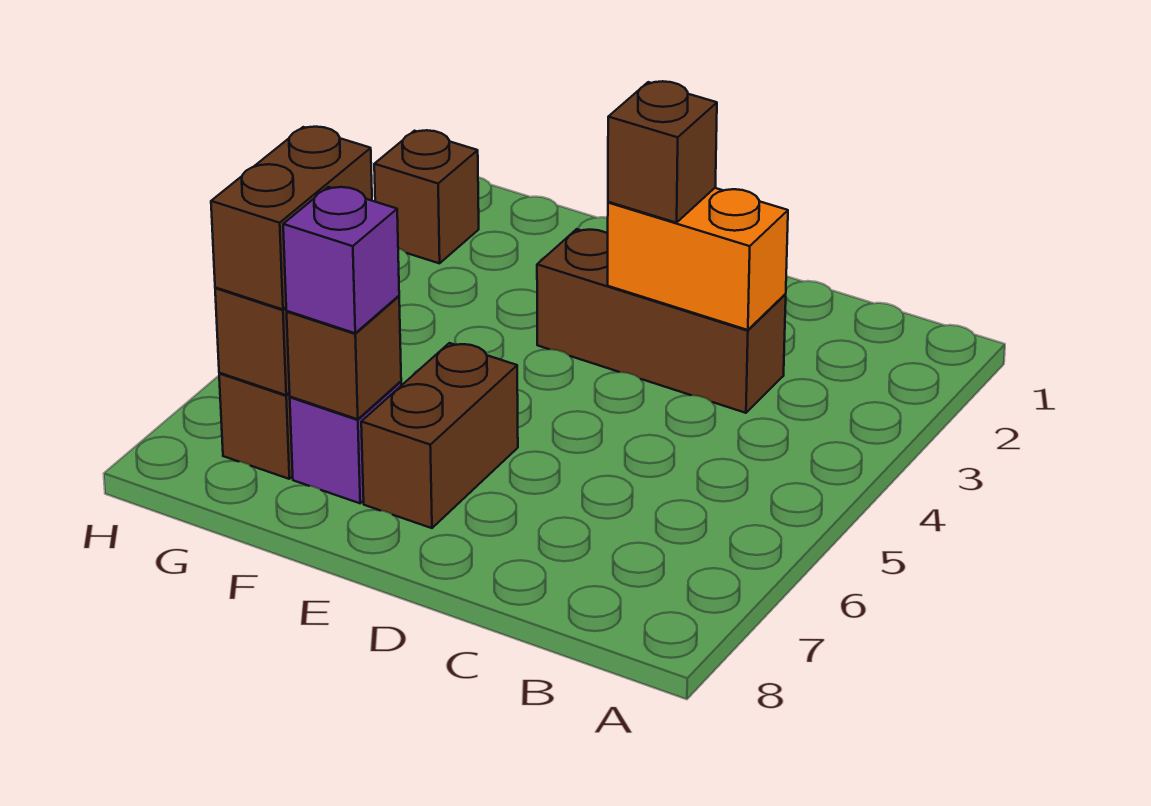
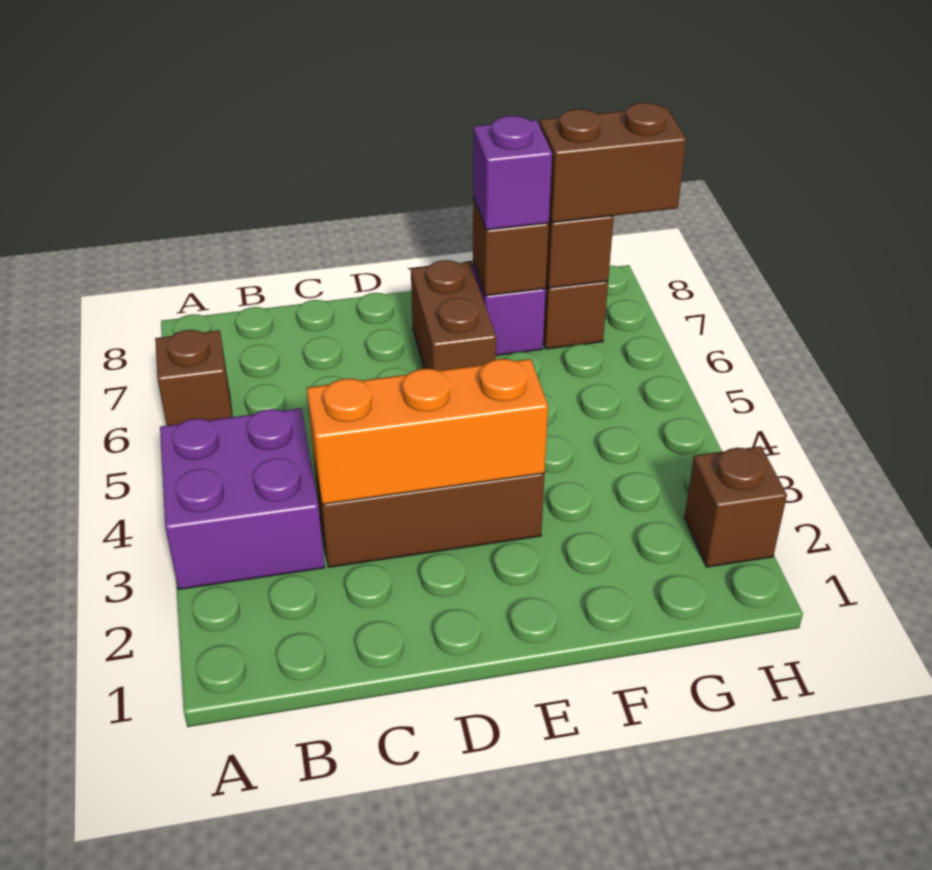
none -> purple brick A3:B4 level 1
orange brick C3:D3 level 2 -> orange brick C3:E3 level 2
brown brick D3 level 3 -> brown brick A6 level 1
brown brick G6:G7 level 3 -> brown brick G7:H7 level 3

